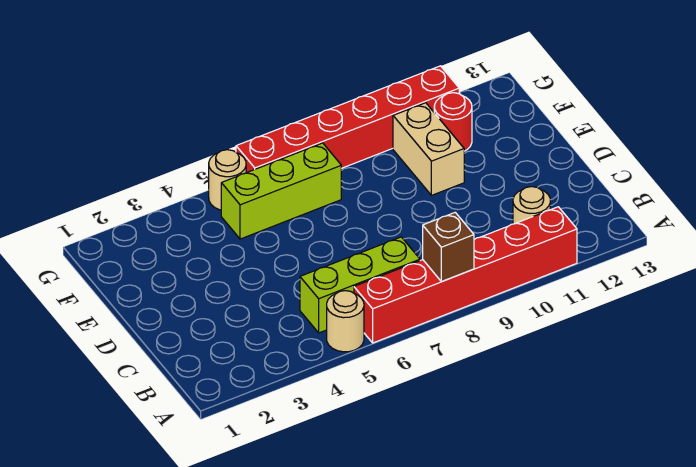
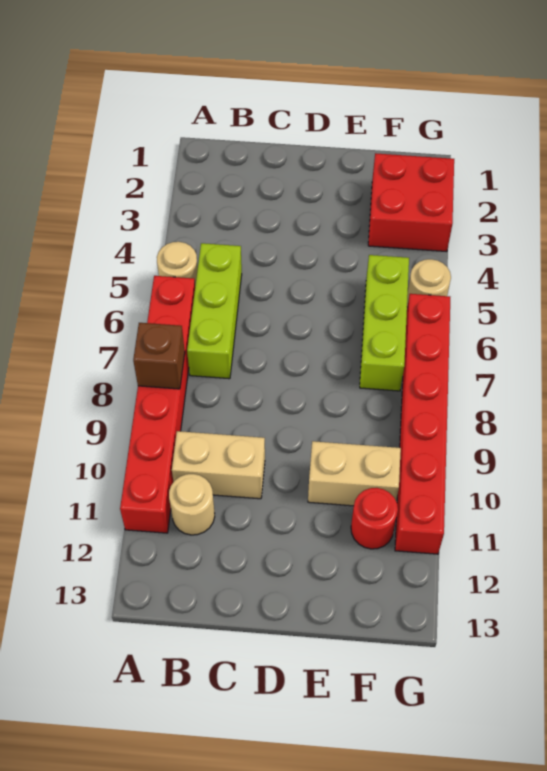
none -> tan brick B10:C10 level 1
none -> red brick F2:G3 level 1

